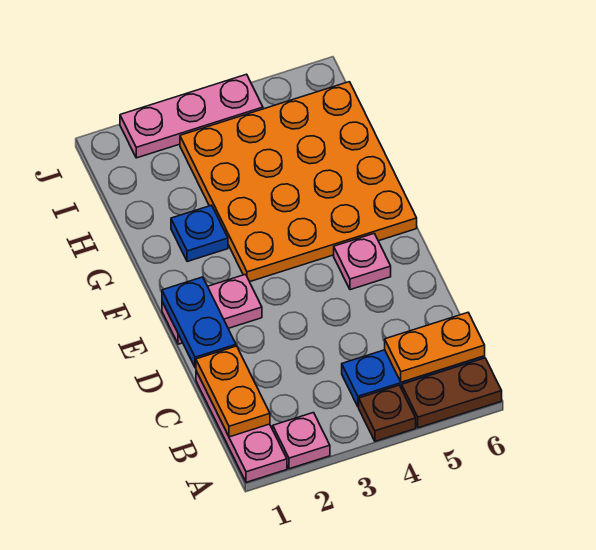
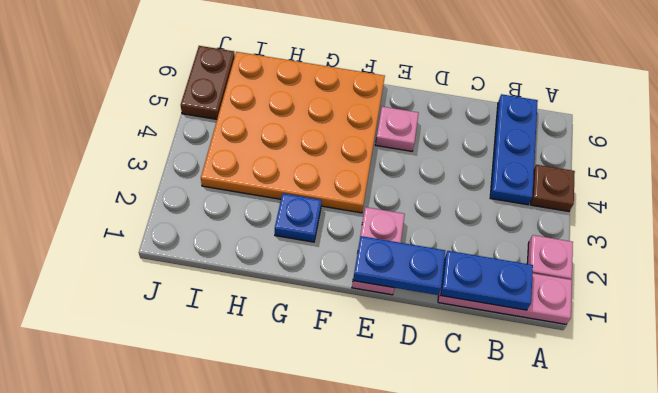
brown plate A5:A6 level 1 -> brown plate J5:J6 level 1
orange plate B1:C1 level 2 -> blue plate B1:C1 level 2
orange plate B5:B6 level 2 -> none
pink plate J2:J4 level 1 -> none

